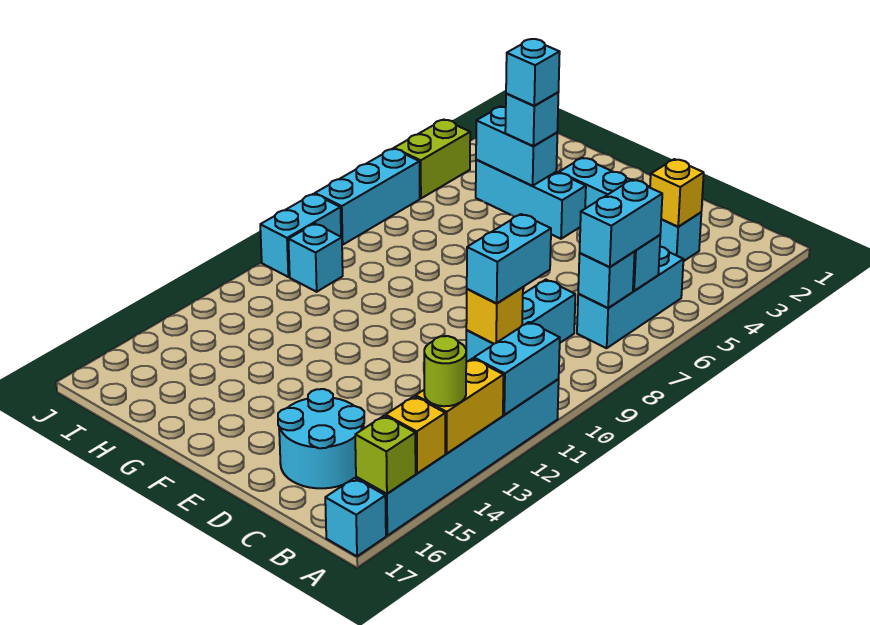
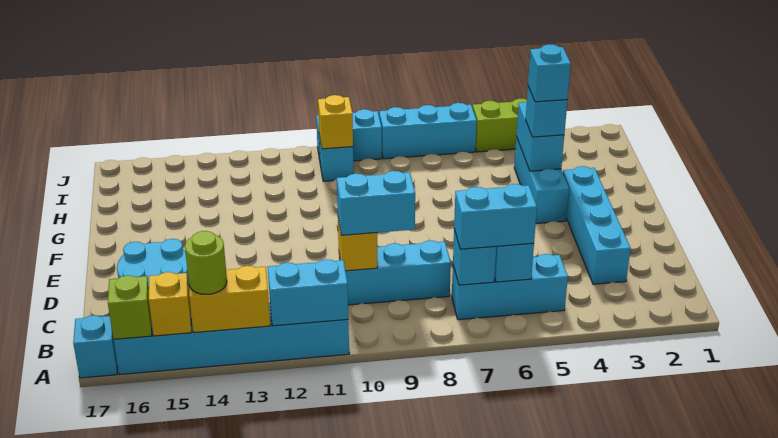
yellow brick C3 level 2 -> yellow brick I10 level 2

